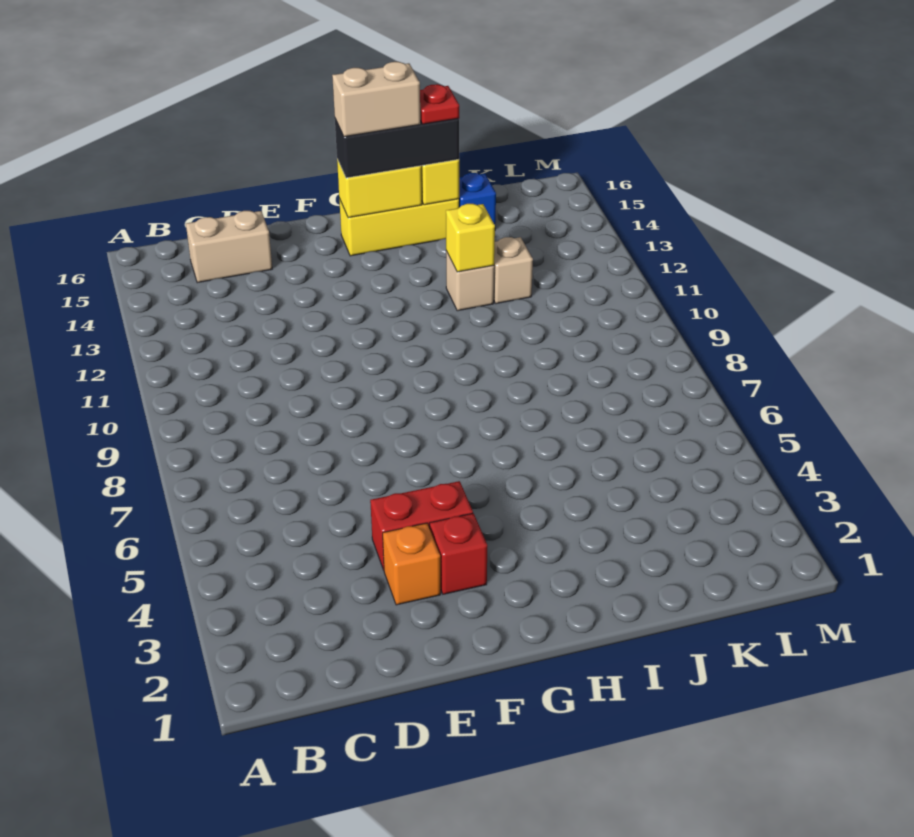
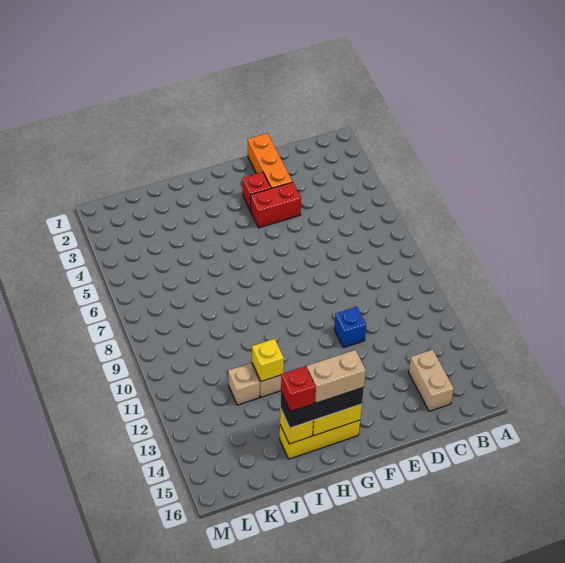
tan brick C15:D15 level 1 -> tan brick C14:C15 level 1
orange brick E3 level 1 -> orange brick E1:E3 level 1
red plate I15 level 4 -> red brick I15 level 4
blue brick J15 level 1 -> blue brick E11 level 1

